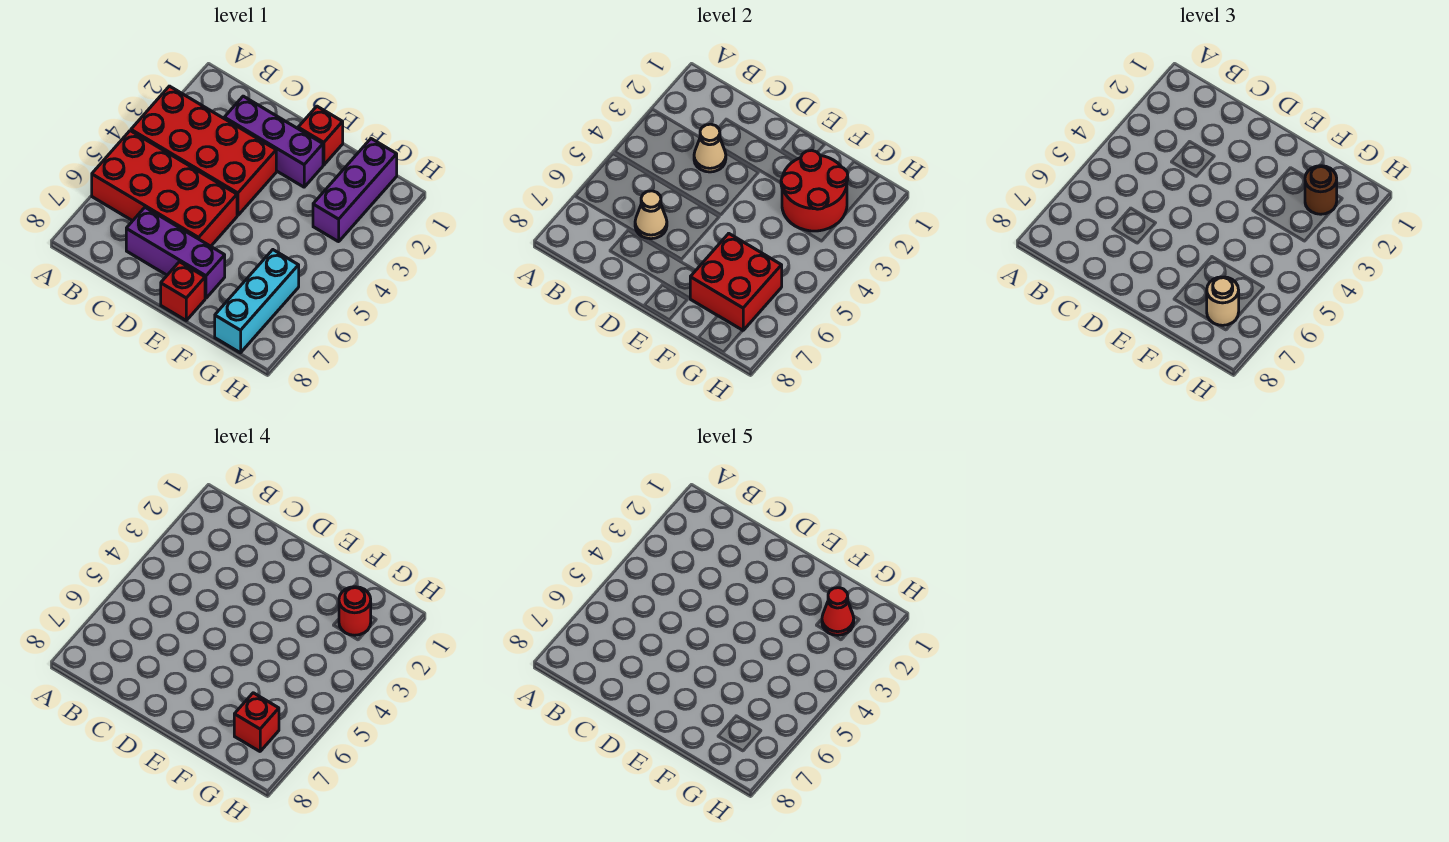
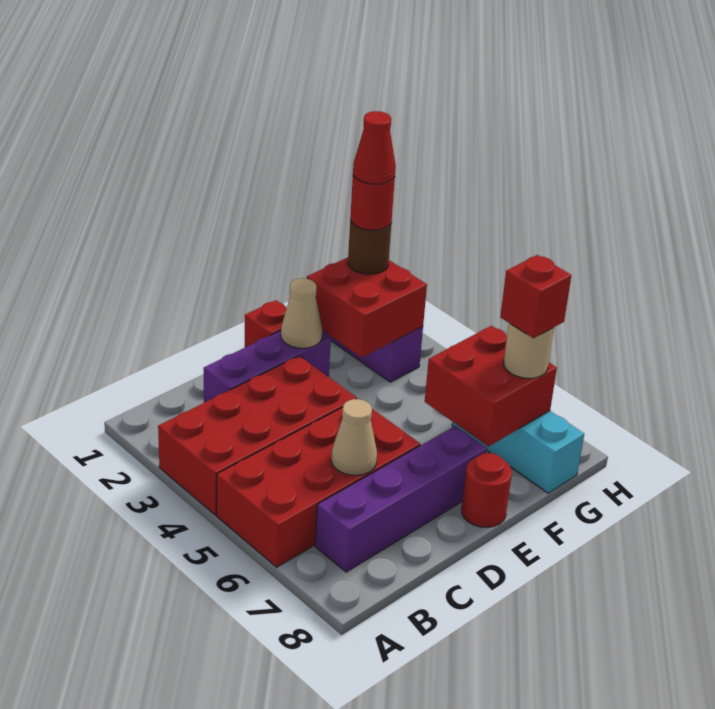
tan cone C3 level 2 -> tan cone E2 level 2
purple brick C7:E7 level 1 -> purple brick B7:E7 level 1
red brick E8 level 1 -> red round brick E8 level 1
red round brick F2:G3 level 2 -> red brick F2:G3 level 2

